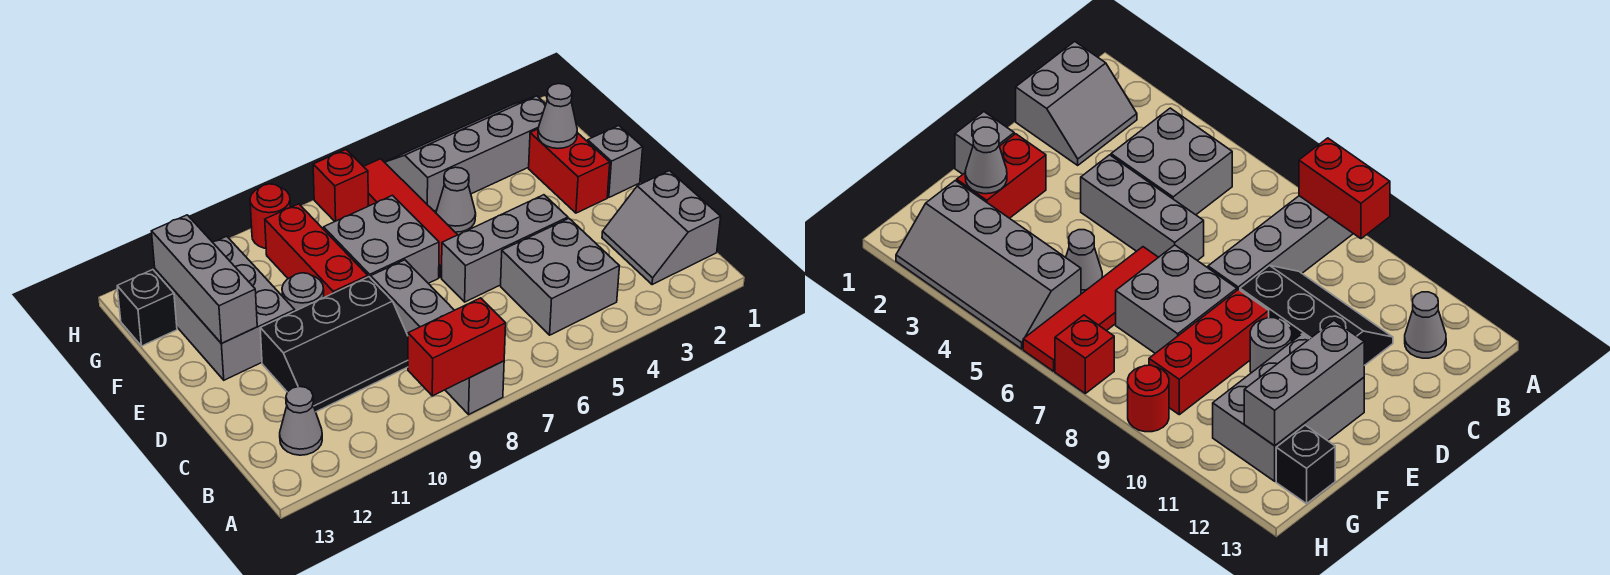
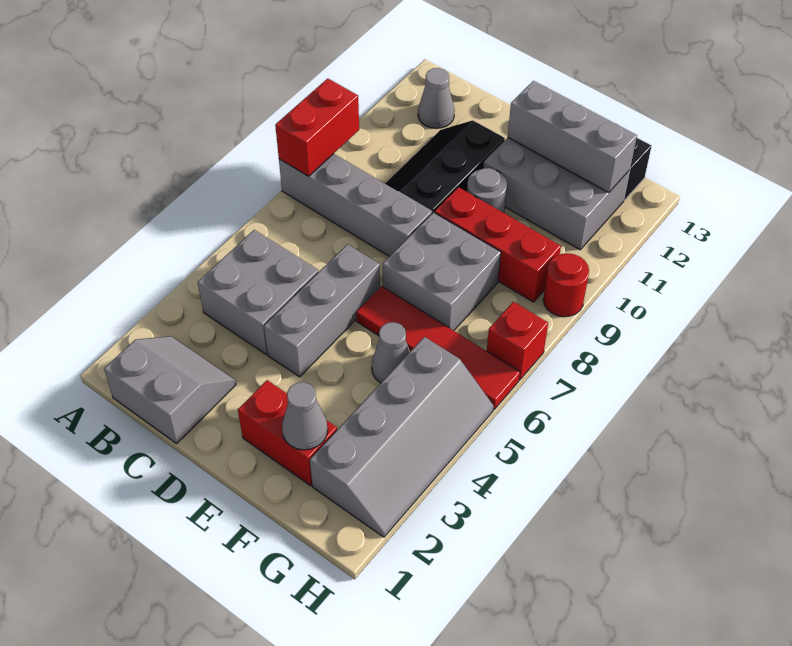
grey brick E1 level 1 -> none

